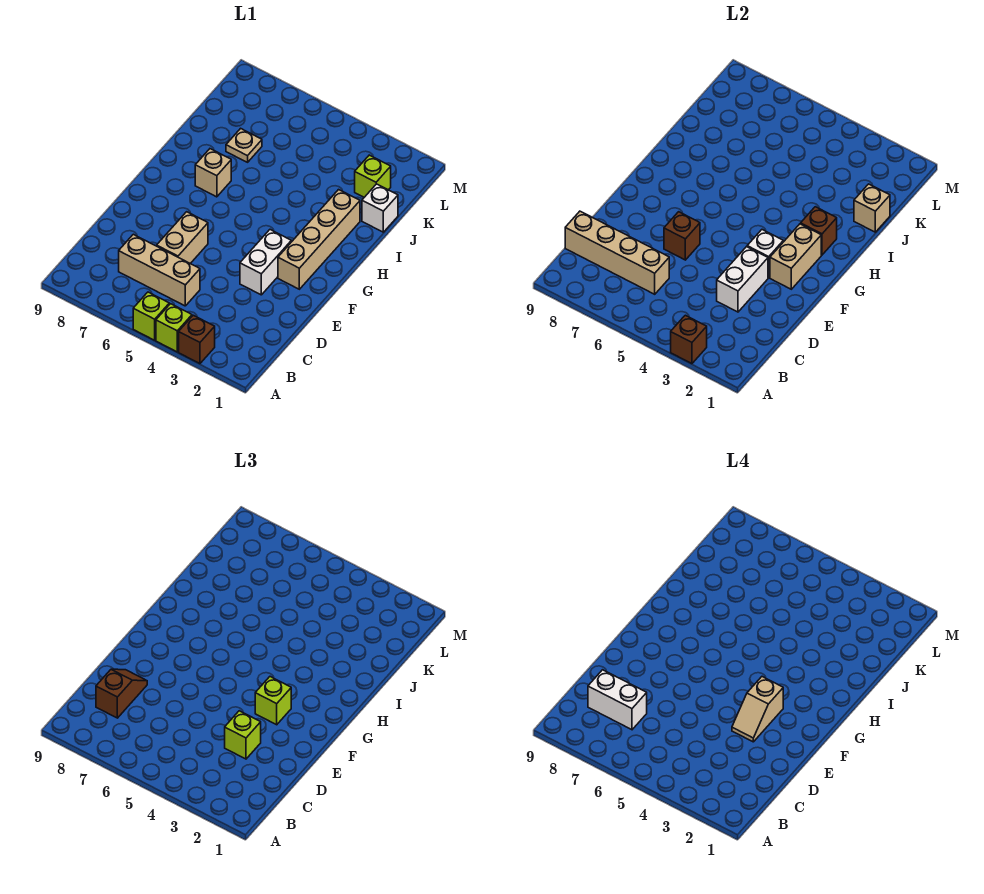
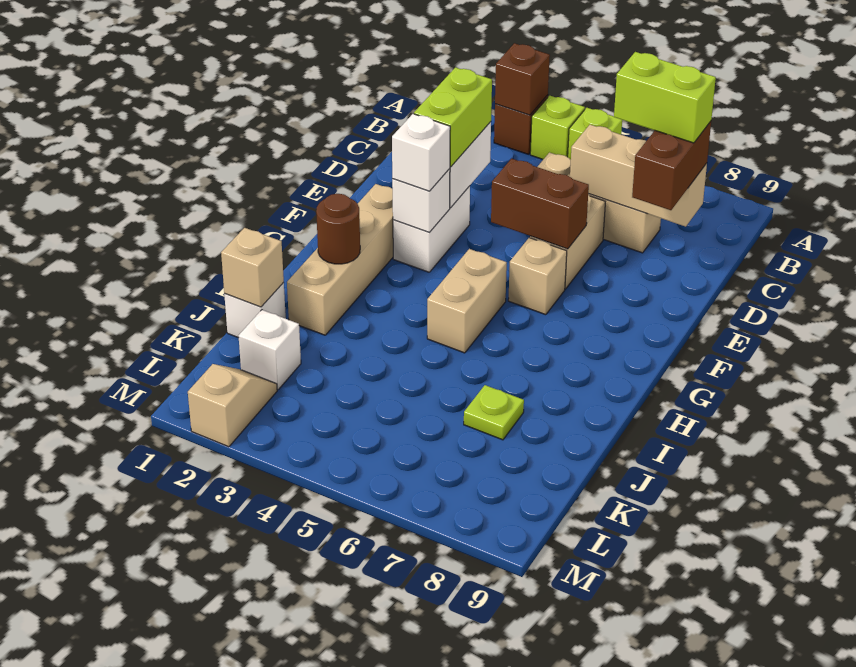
tan brick C6:C9 level 2 -> tan brick C6:C8 level 2
white brick C7:C8 level 4 -> lime brick C7:C8 level 4
brown slope C8:D8 level 3 top C -> brown brick C8:D8 level 3
lime brick D3 level 3 -> lime brick D3:E3 level 3
tan slope E3:F3 level 4 top F -> tan slope L2:M2 level 1 top M
brown brick E6 level 2 -> brown brick E5:E6 level 2
tan brick F2:G2 level 2 -> tan brick G5:H5 level 1
lime brick F3 level 3 -> white brick F3 level 3
brown brick H2 level 2 -> brown round brick H2 level 2
tan brick H7 level 1 -> tan brick F6 level 1
tan plate J7 level 1 -> lime plate J7 level 1
lime brick K2 level 1 -> white brick K2 level 1

